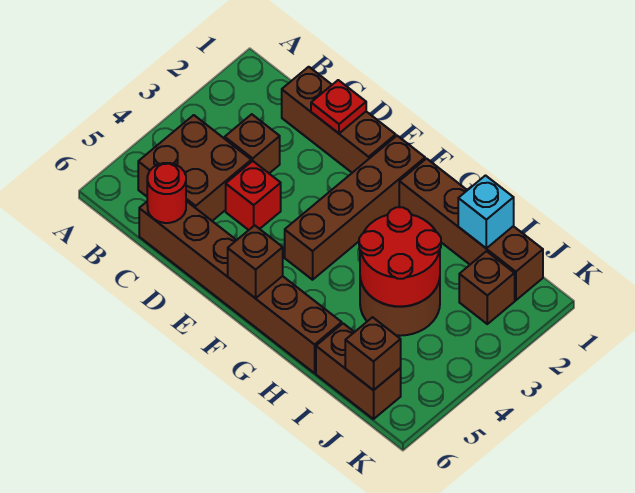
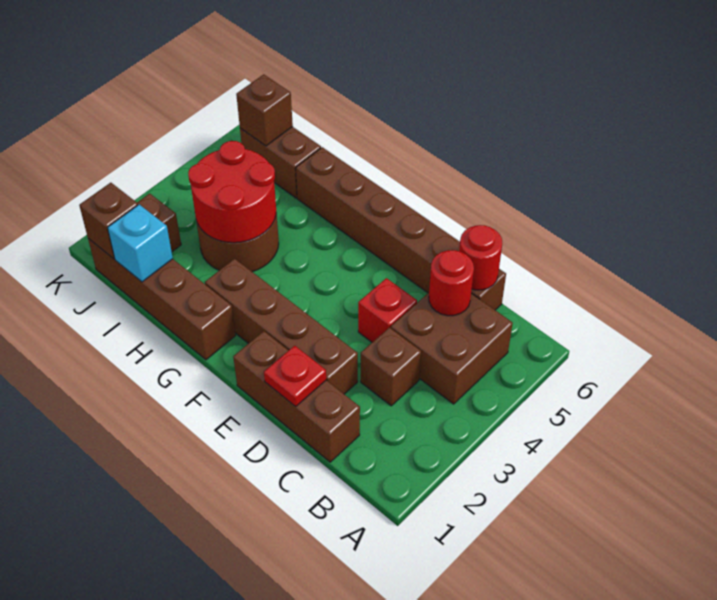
none -> red round brick C5 level 2
brown brick F1:F4 level 1 -> brown brick D2:G2 level 1
brown brick F6 level 2 -> brown brick J1 level 2

